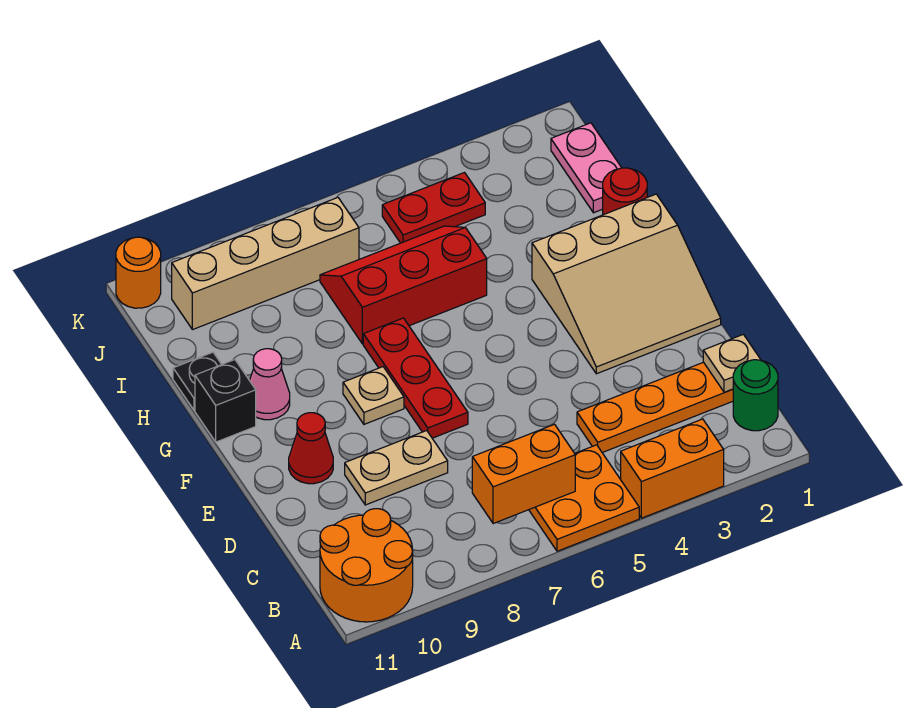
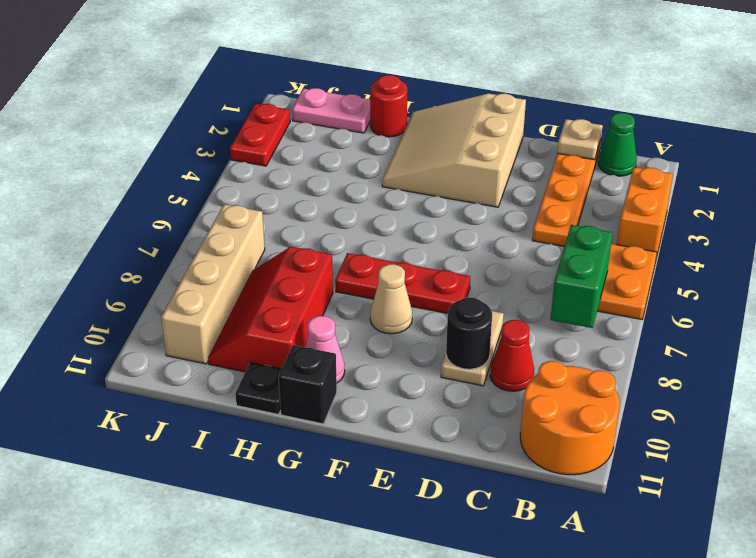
green round brick B1 level 1 -> green cone B1 level 1
orange brick B6:B7 level 2 -> green brick B6:B7 level 2
none -> black round brick D9 level 2
tan slope E1:G3 level 1 top G -> tan slope E1:G3 level 1 top E
red cone E10 level 1 -> red cone C9 level 1
tan plate F8 level 1 -> tan cone F8 level 1
red slope H5:I7 level 1 top H -> red slope H8:I10 level 1 top H
red plate J4:J5 level 1 -> red plate K2:K3 level 1
orange round brick K11 level 1 -> none

